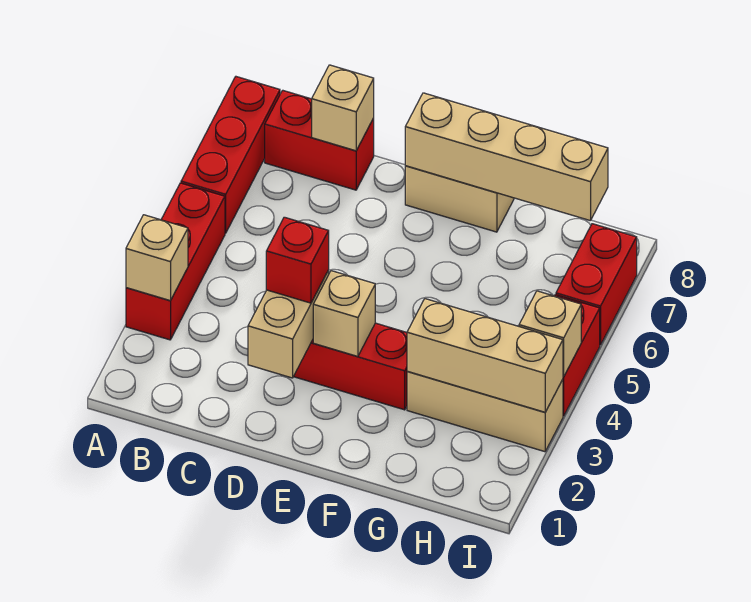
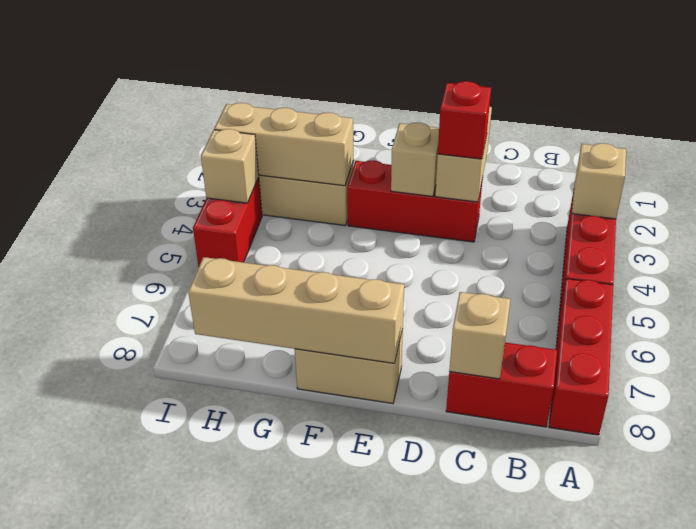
red brick I6:I7 level 1 -> none

